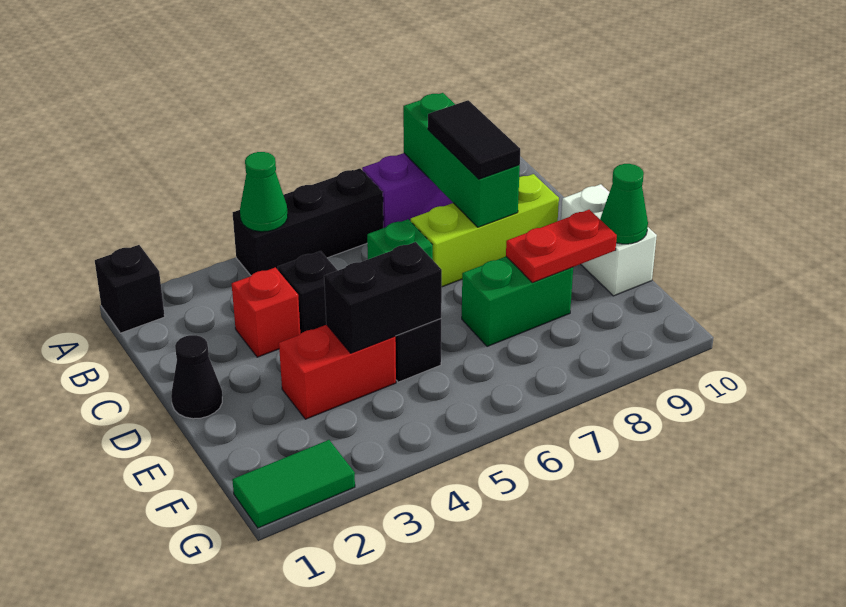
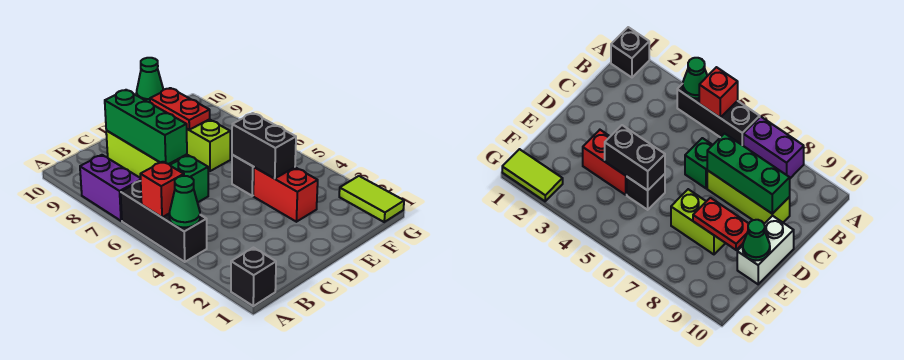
green brick A8:C8 level 2 -> green brick C7:C9 level 2
black tile B8:C8 level 3 -> none
red brick C3 level 1 -> red brick A5 level 2
black brick C4 level 1 -> none
black cone D1 level 1 -> none
green brick E7:E8 level 1 -> lime brick E7:E8 level 1
green tile G1:G2 level 1 -> lime tile G1:G2 level 1

